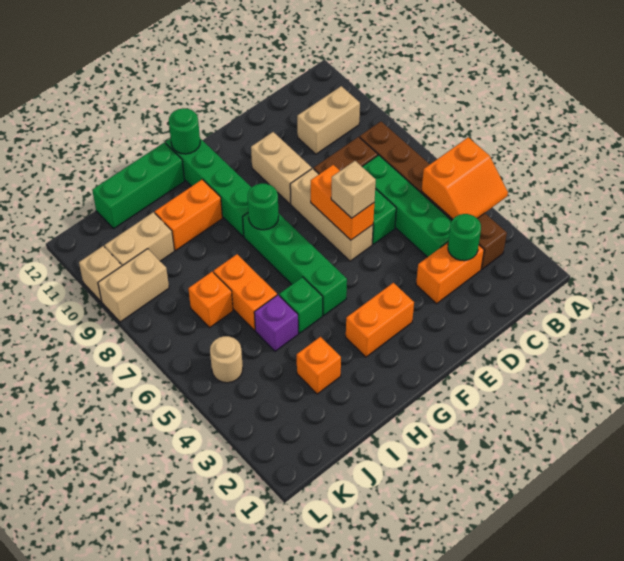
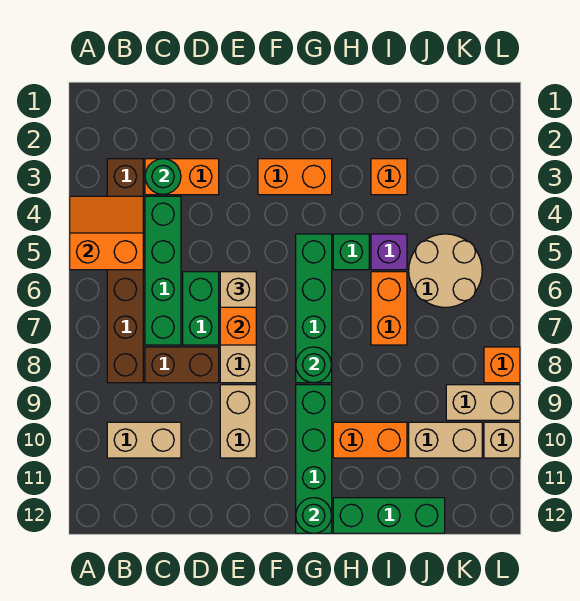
orange brick J7 level 1 -> orange brick L8 level 1
tan round brick K5 level 1 -> tan round brick J5:K6 level 1

